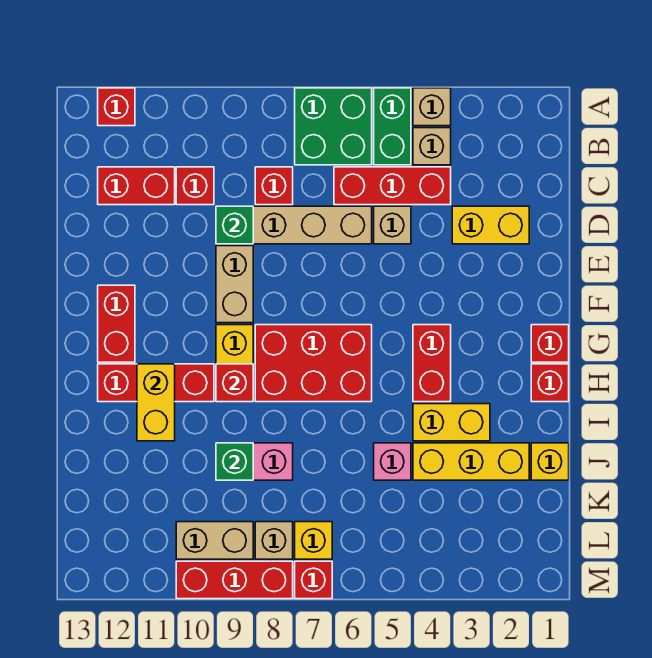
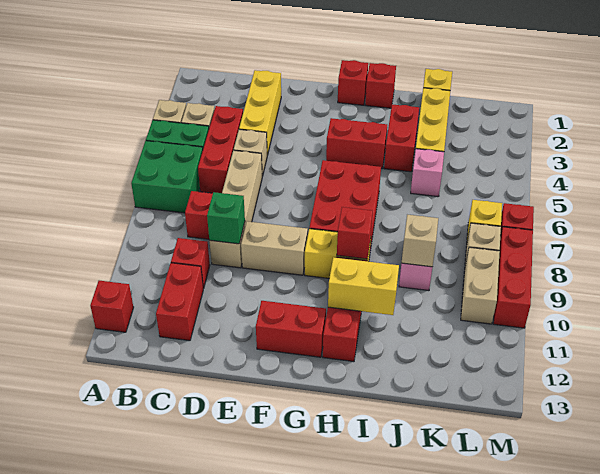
yellow brick D2:D3 level 1 -> yellow brick D2:D4 level 1
yellow brick I3:I4 level 1 -> red brick I3:I4 level 1
green brick J9 level 2 -> tan brick J9 level 2

